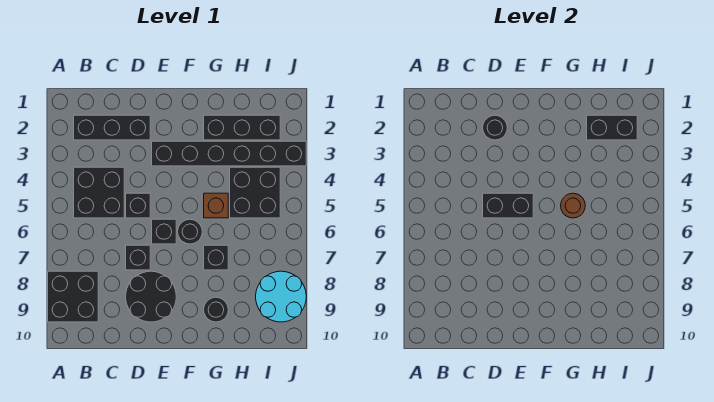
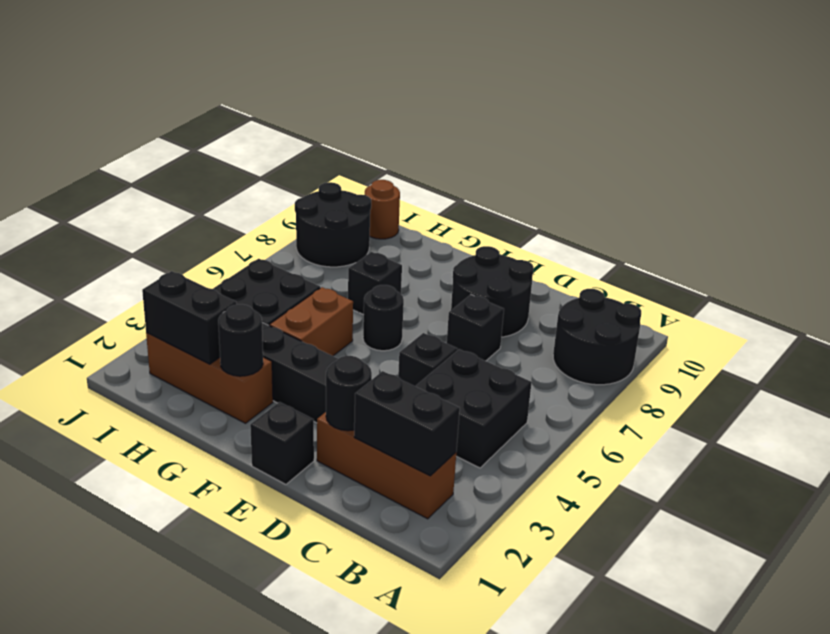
black brick A8:B9 level 1 -> black round brick A8:B9 level 1
black brick B2:D2 level 1 -> brown brick B2:D2 level 1
black brick D5:E5 level 2 -> black brick B2:C2 level 2
black brick E6 level 1 -> black brick E1 level 1
black brick G2:I2 level 1 -> brown brick G2:I2 level 1
brown brick G5 level 1 -> brown brick G4:G5 level 1
brown round brick G5 level 2 -> brown round brick I10 level 1
black round brick G9 level 1 -> black round brick G2 level 2
cyan round brick I8:J9 level 1 -> black round brick I8:J9 level 1

